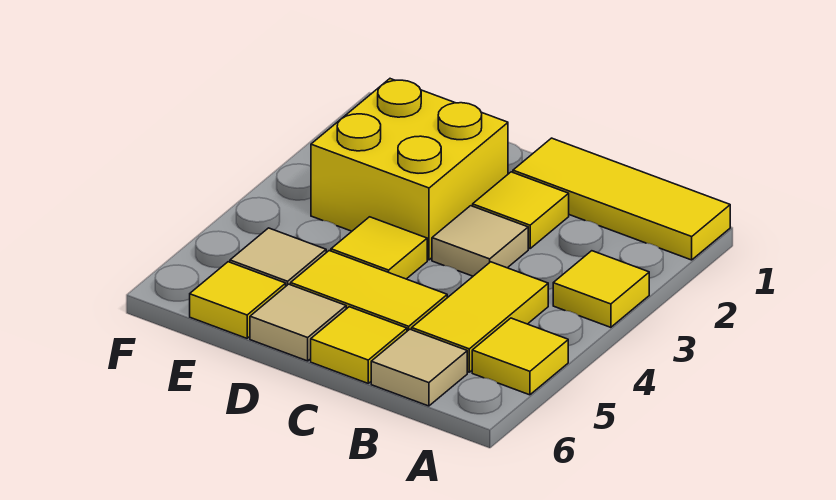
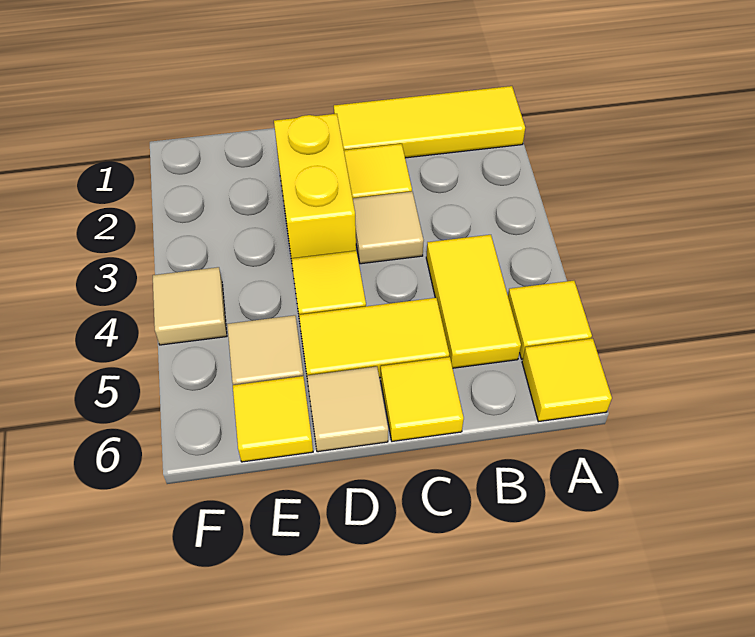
yellow tile A3 level 1 -> yellow tile A6 level 1
tan tile B6 level 1 -> tan tile F4 level 1
yellow brick D2:E3 level 1 -> yellow brick D2:D3 level 1

